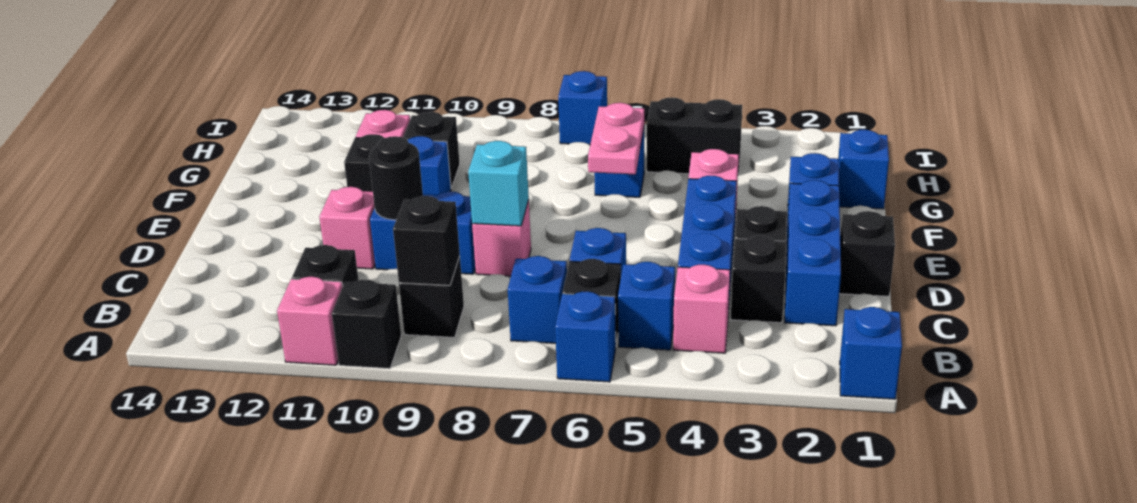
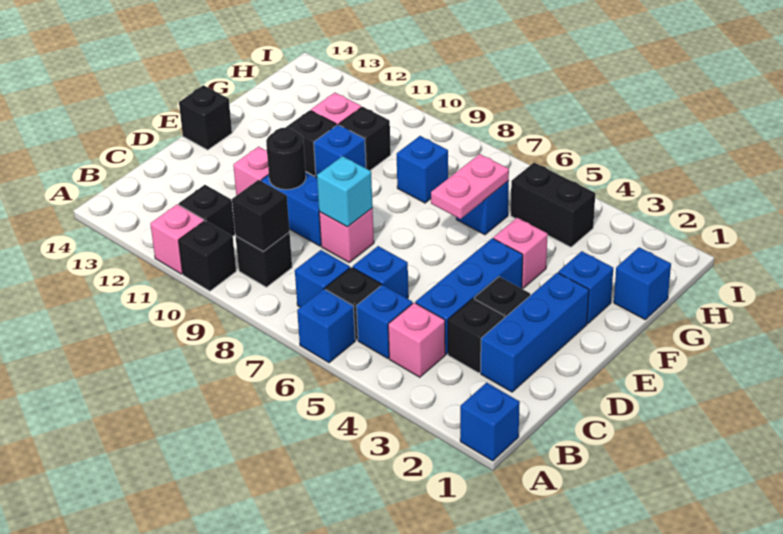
black brick D1 level 1 -> black brick E14 level 1
blue brick I7 level 1 -> blue brick G8 level 1

